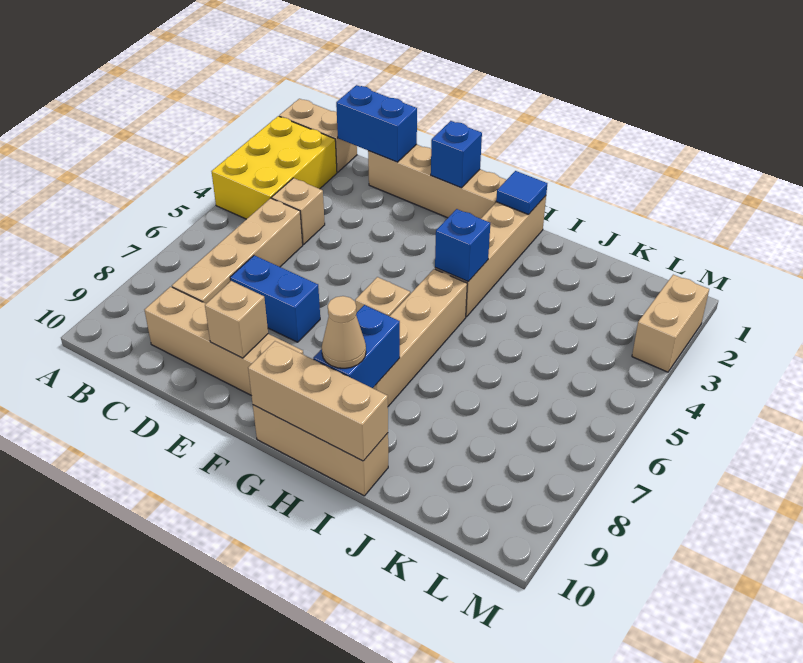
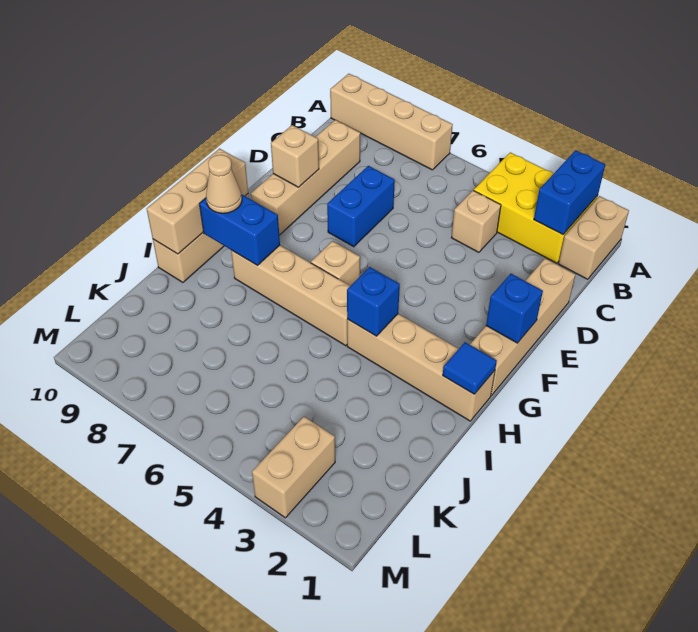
blue brick C1:D1 level 2 -> blue brick A2:B2 level 2
tan brick C5:C8 level 1 -> tan brick A7:A10 level 1
tan brick M2:M3 level 1 -> tan brick L3:M3 level 1

